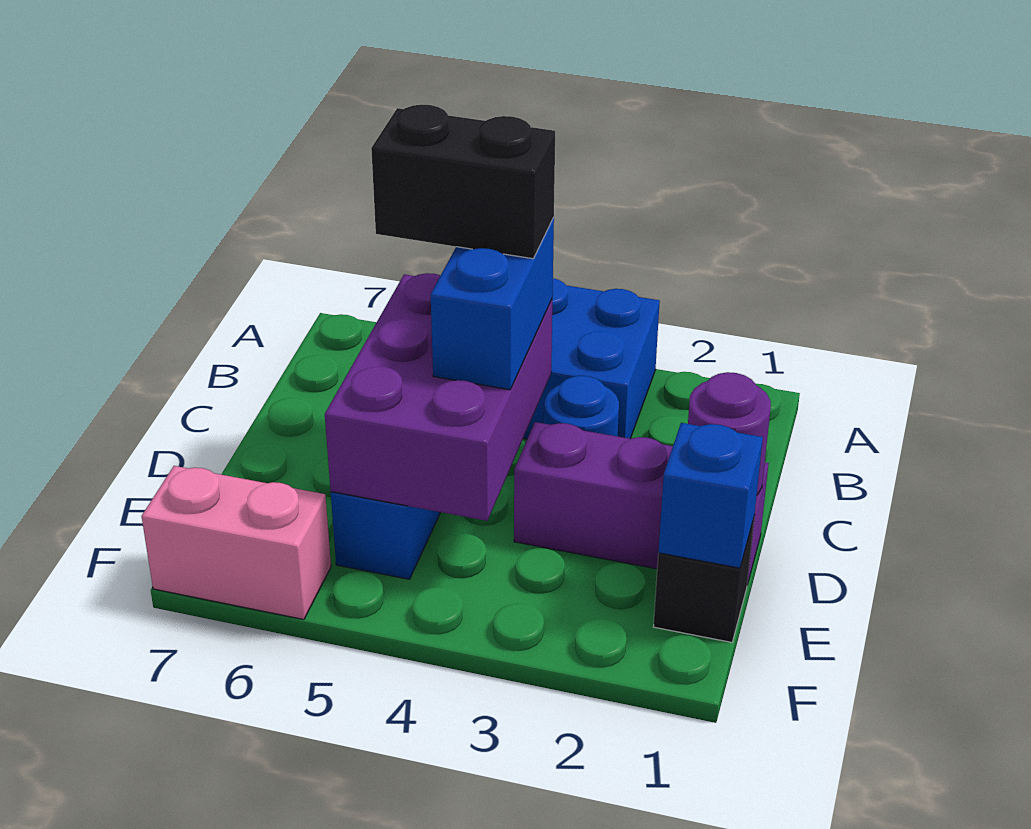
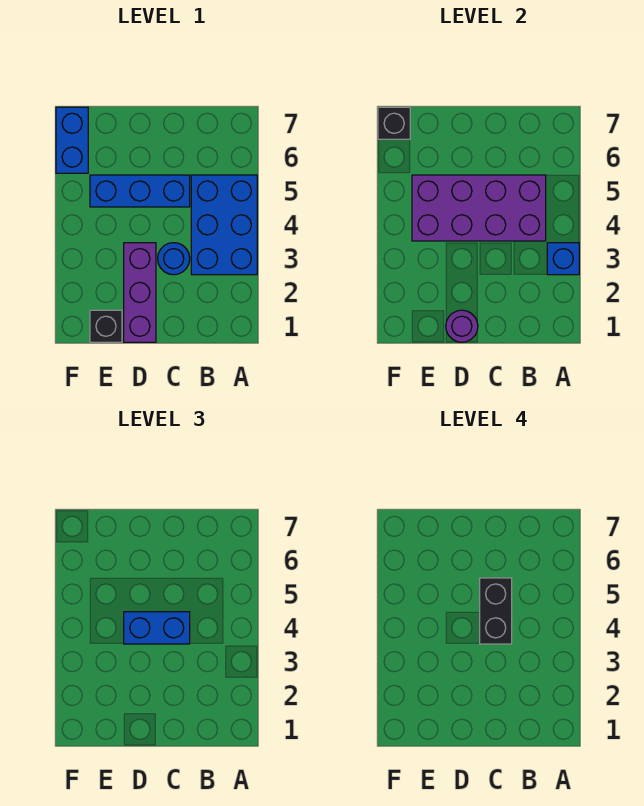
purple brick C4:E5 level 2 -> purple brick B4:E5 level 2
blue brick E1 level 2 -> blue brick A3 level 2
pink brick F6:F7 level 1 -> blue brick F6:F7 level 1
none -> black brick F7 level 2

